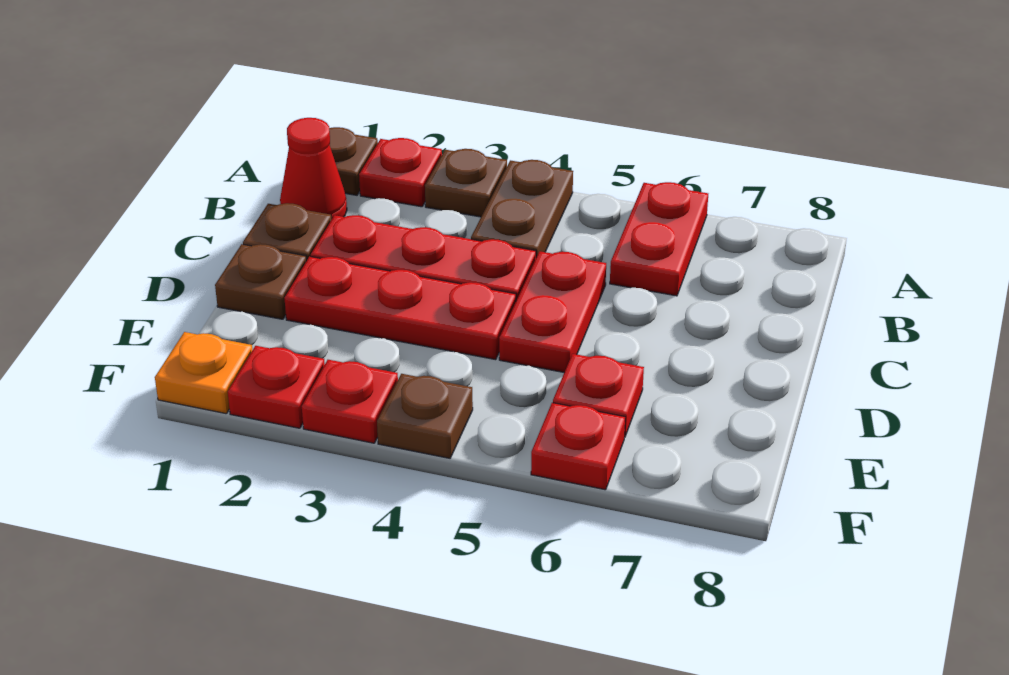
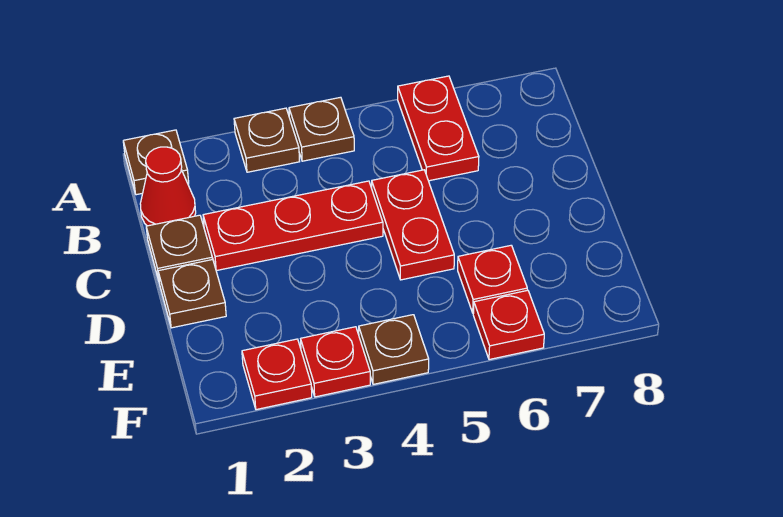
red plate A2 level 1 -> none
brown plate A4:B4 level 1 -> brown plate A4 level 1
red plate D2:D4 level 1 -> none
orange plate F1 level 1 -> none

